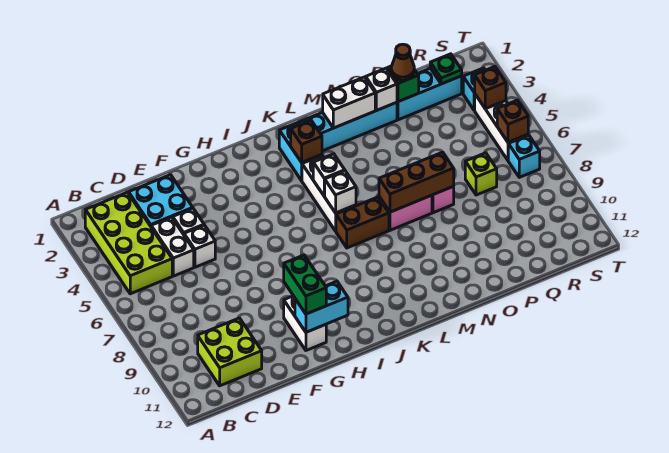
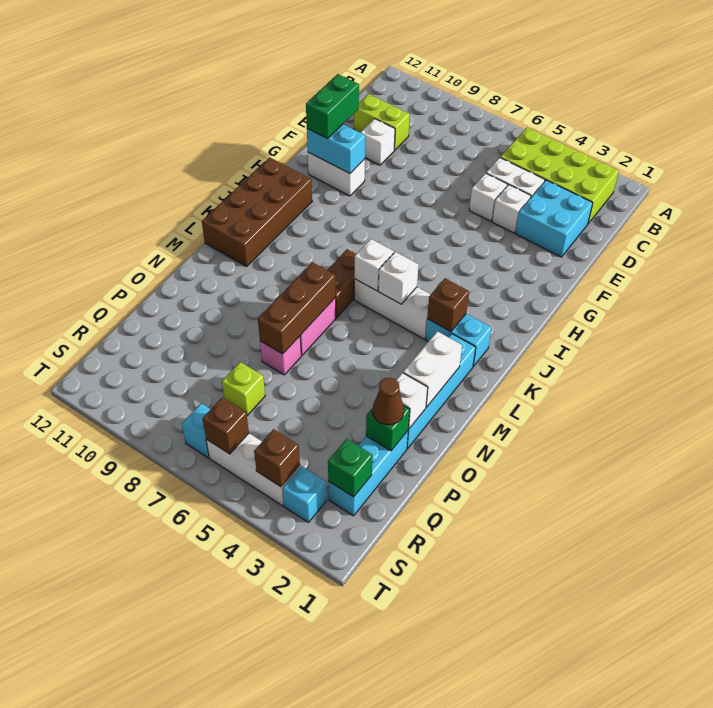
lime brick C10:D11 level 1 -> lime brick D10:D11 level 1
none -> white brick E10 level 1
green brick G10:G11 level 3 -> green brick F11:G11 level 3
cyan brick G11:H11 level 2 -> cyan brick G10:G11 level 2
none -> brown brick I11:L12 level 1
green plate R2 level 2 -> green brick R2 level 2

